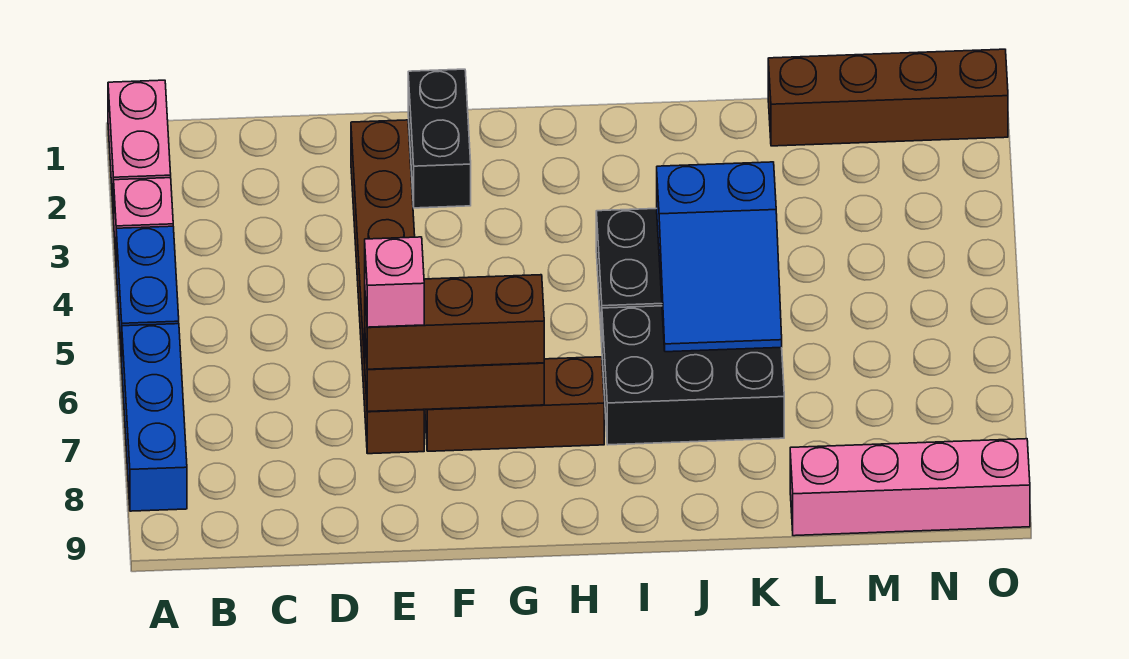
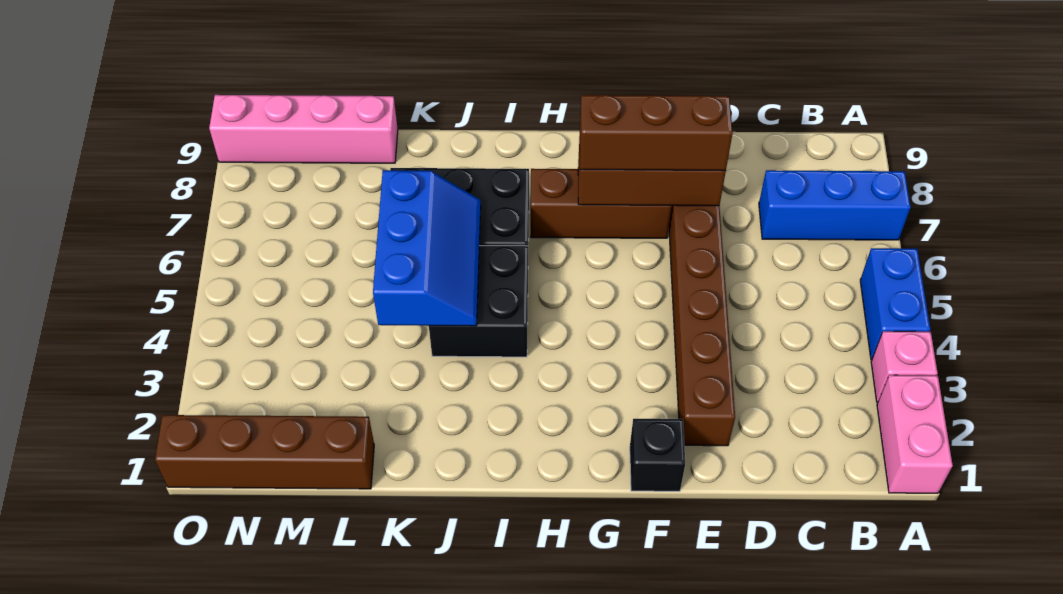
blue brick A6:A8 level 1 -> blue brick A7:C7 level 1
pink brick E7 level 4 -> none
black brick F1:F2 level 1 -> black brick F1 level 1
blue slope J4:K6 level 2 top 4 -> blue slope J4:K6 level 2 top K

